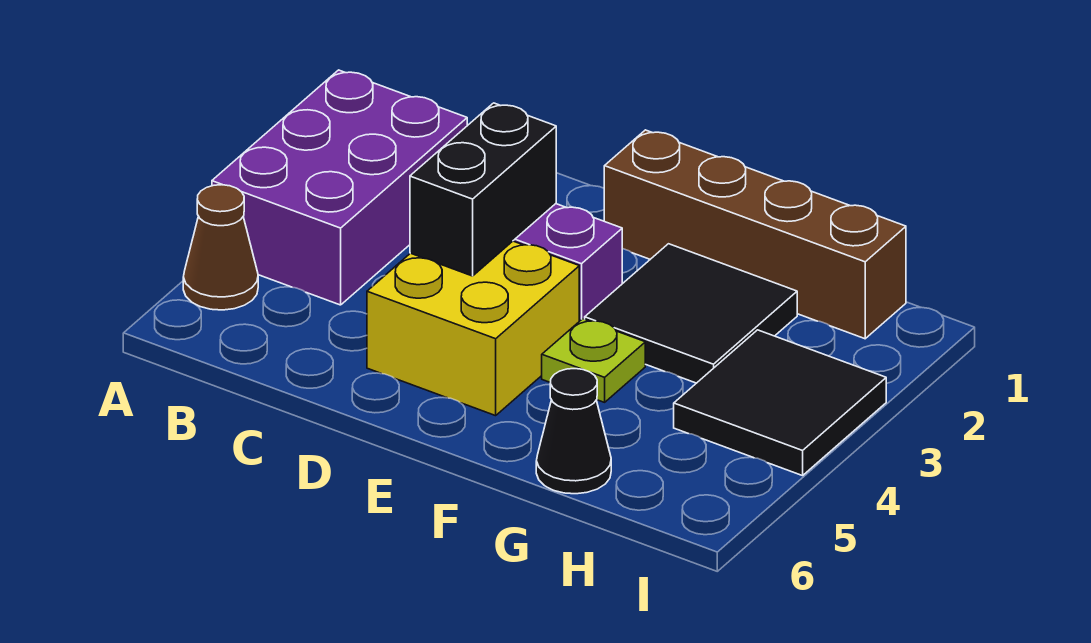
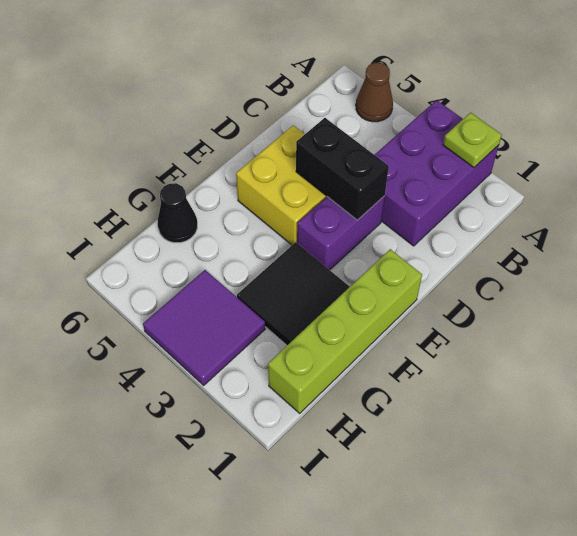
purple brick A2:B4 level 1 -> purple brick A2:C3 level 1
brown brick E1:H1 level 1 -> lime brick E1:H1 level 1
lime plate F4 level 1 -> lime plate A2 level 2
black tile H3:I4 level 1 -> purple tile H3:I4 level 1

